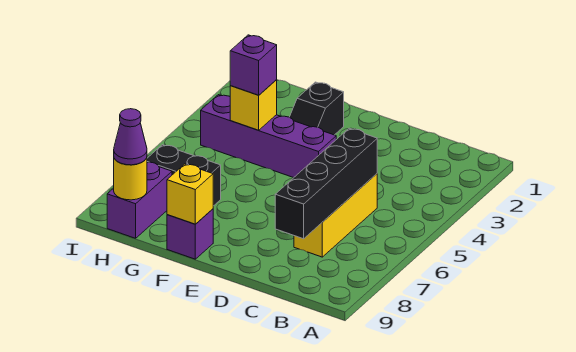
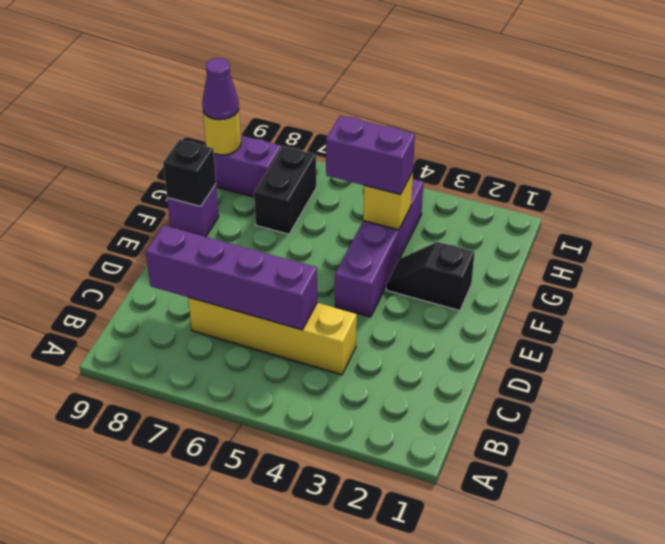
yellow brick C5:C7 level 1 -> yellow brick C4:C7 level 1
black brick C5:C8 level 2 -> purple brick C5:C8 level 2
yellow brick F9 level 2 -> black brick F9 level 2
purple brick G4 level 3 -> purple brick G4:G5 level 3

